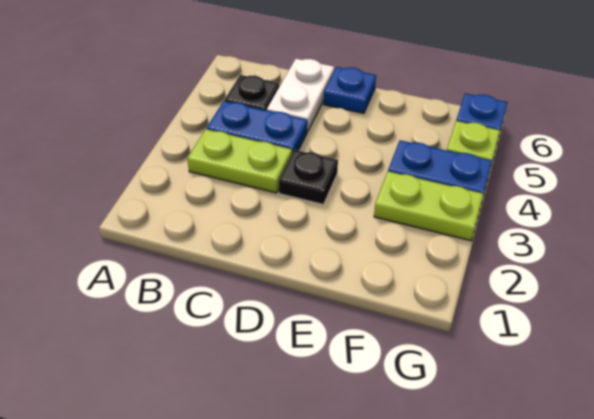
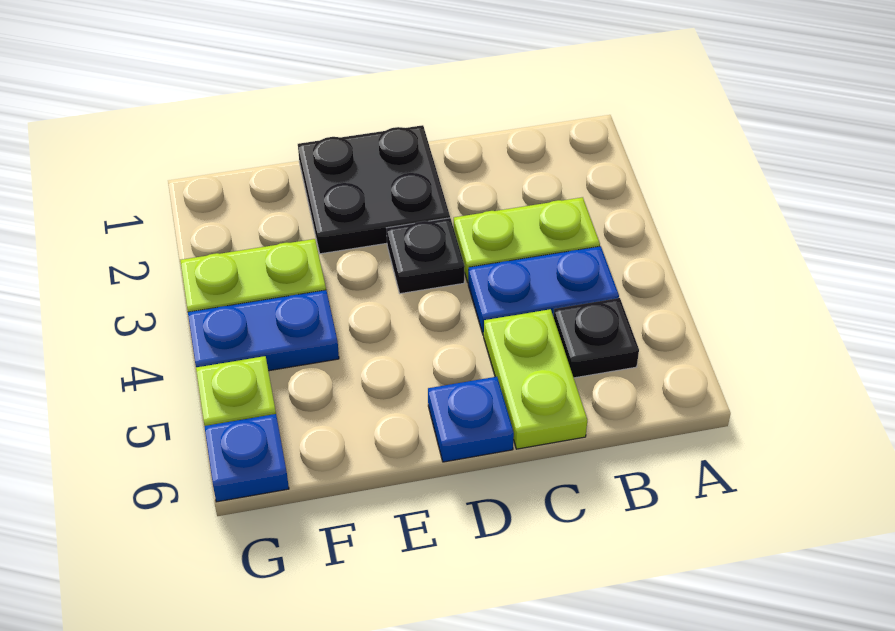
white plate C5:C6 level 1 -> lime plate C5:C6 level 1
none -> black plate D1:E2 level 1

